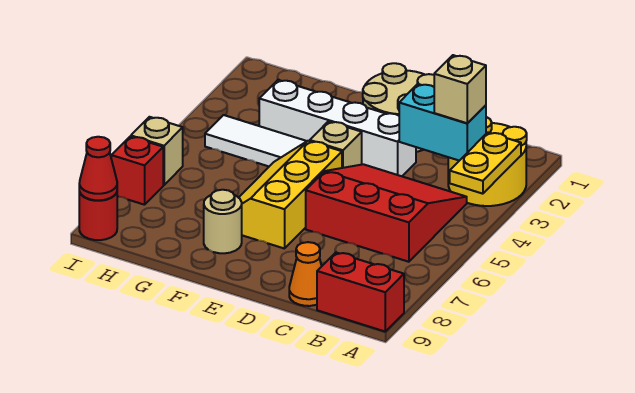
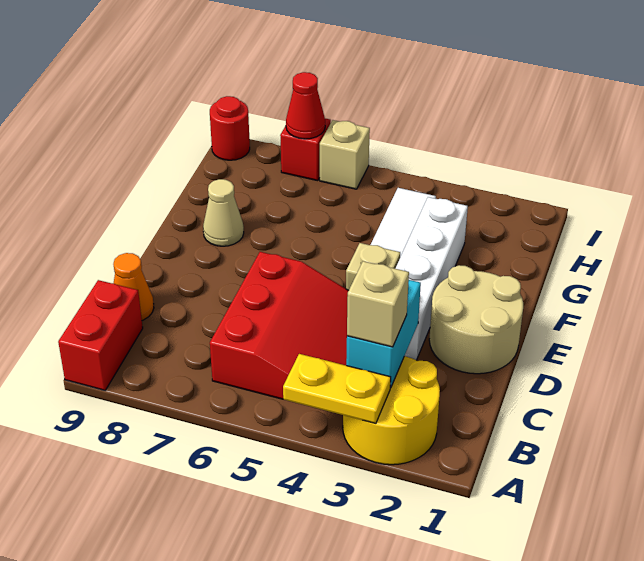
yellow slope E5:F7 level 1 top E -> none
tan round brick F8 level 1 -> tan cone F8 level 1
red cone I9 level 2 -> red cone I7 level 2

